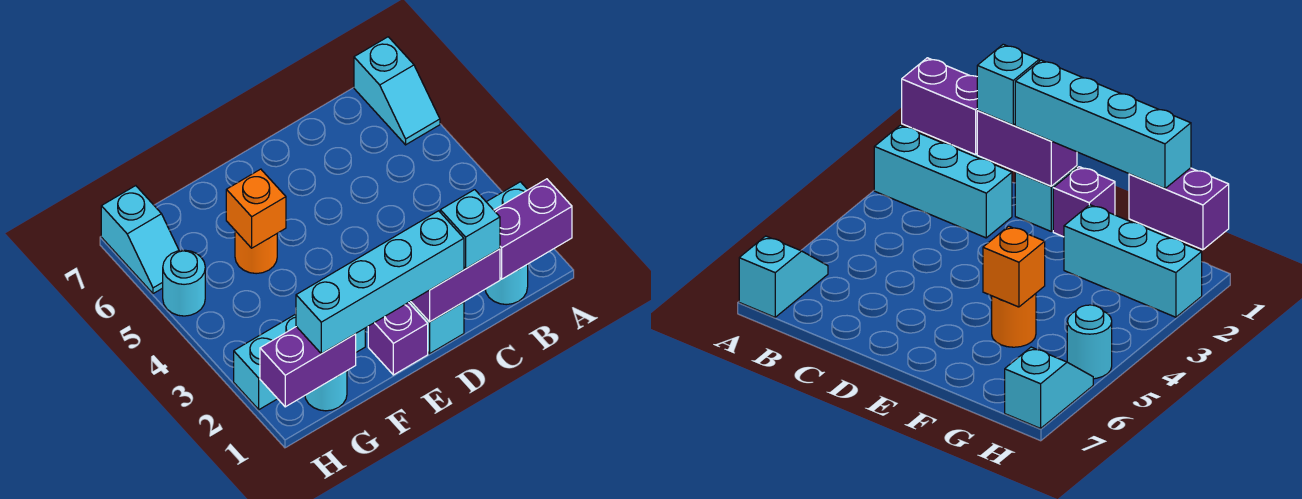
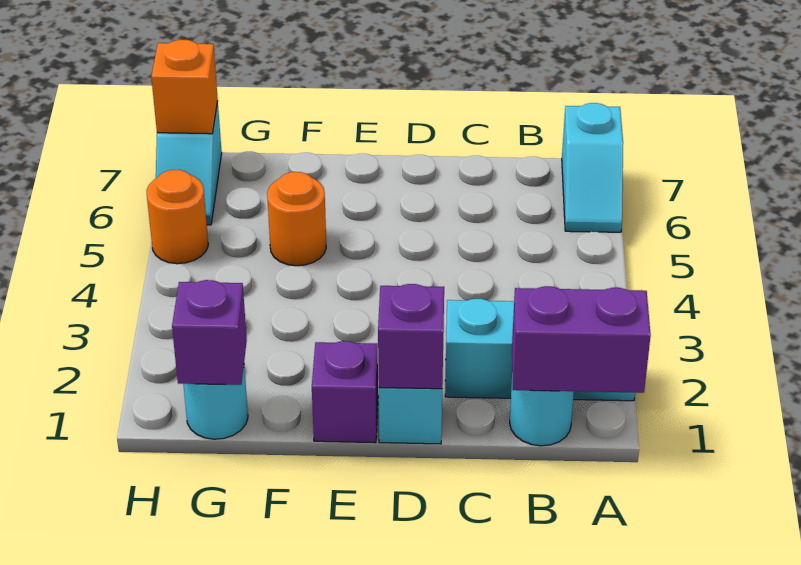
purple brick C1:D1 level 2 -> purple brick D1 level 2
cyan brick C1 level 3 -> none
cyan brick D1:G1 level 3 -> none
cyan brick F2:H2 level 1 -> none
orange brick F5 level 2 -> orange brick H7 level 2
purple brick G1:H1 level 2 -> purple brick G1 level 2
cyan round brick H5 level 1 -> orange round brick H5 level 1

